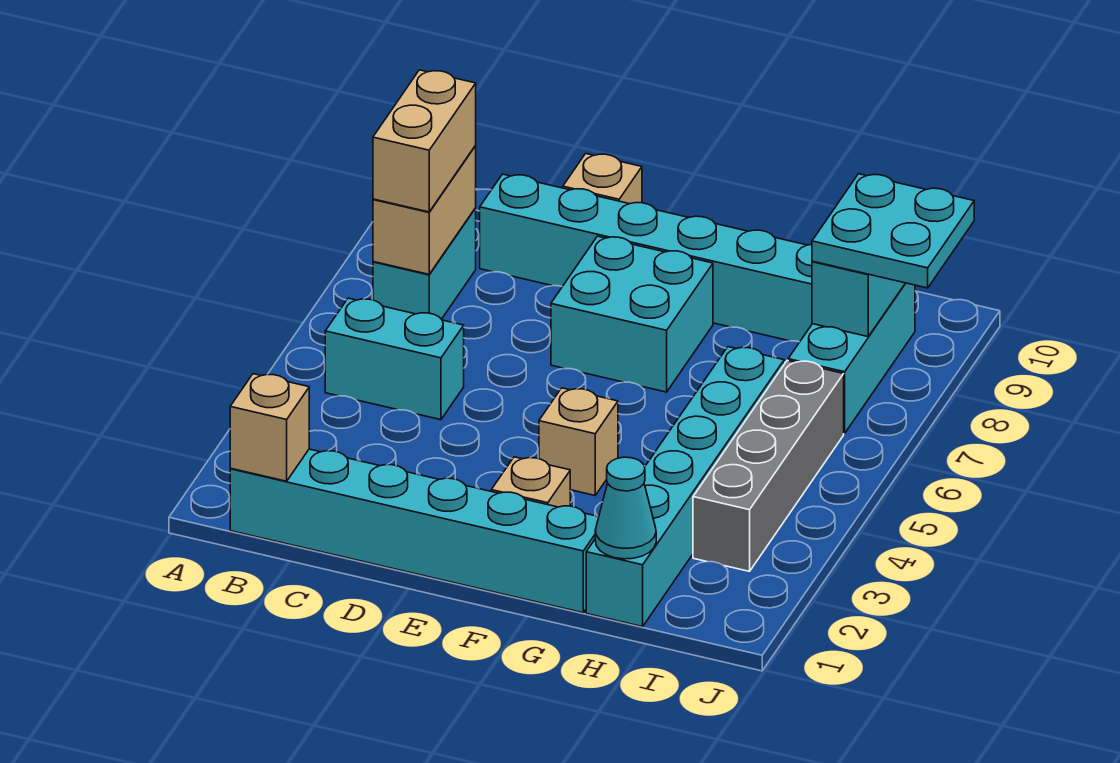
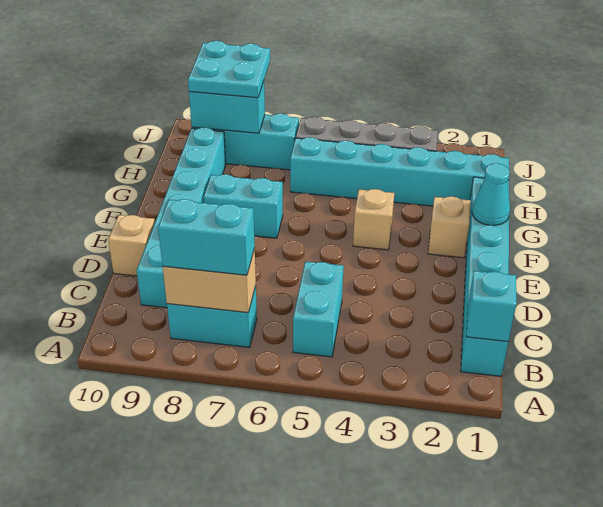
tan brick B1 level 2 -> cyan brick B1 level 2
tan brick B7:B8 level 3 -> cyan brick B7:B8 level 3
cyan brick E7:F8 level 1 -> cyan brick F7:F8 level 1
cyan cone H1 level 2 -> cyan cone F1 level 2

